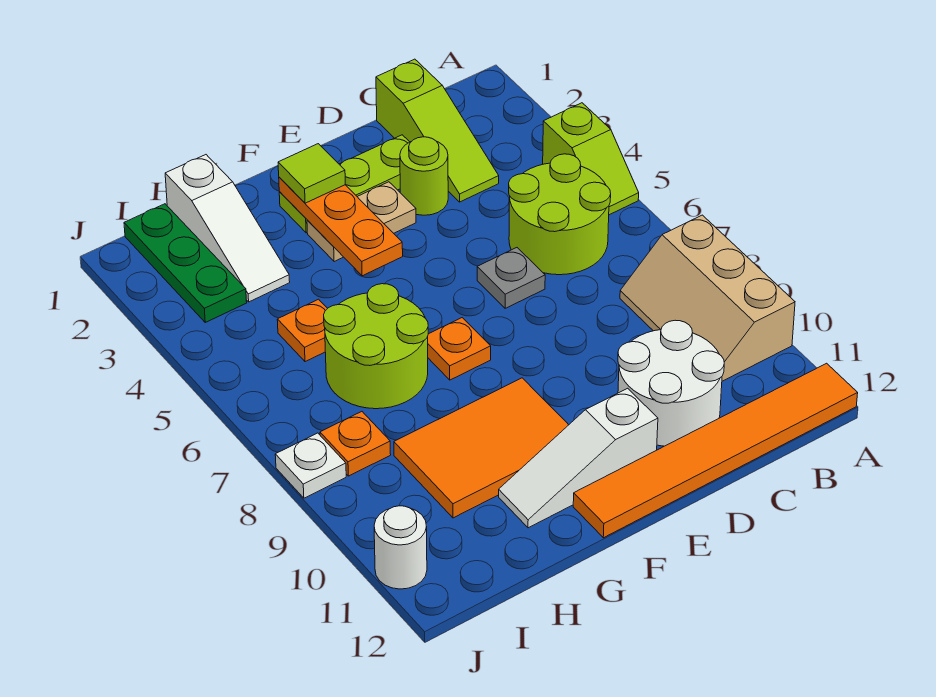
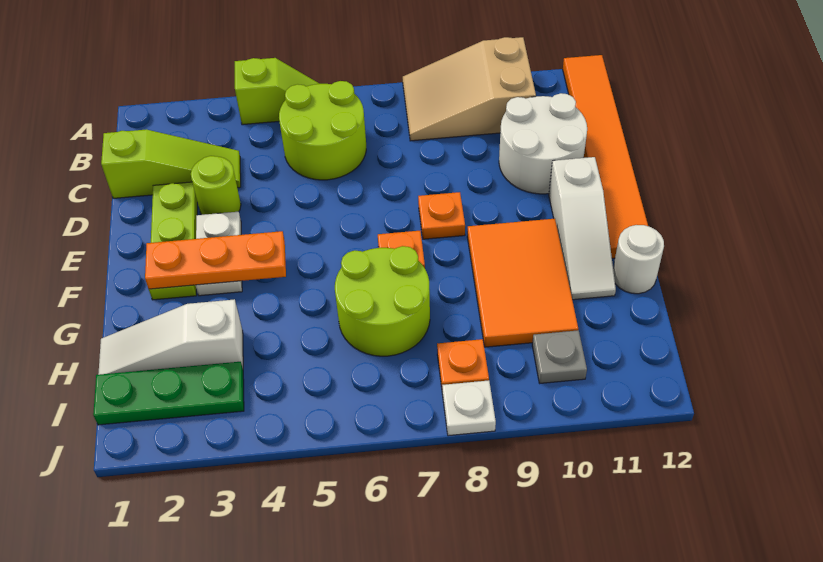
tan slope A8:B10 level 1 top A -> tan slope A8:B10 level 1 top 10
grey plate D6 level 1 -> grey plate I10 level 1
tan plate E3:F3 level 1 -> white plate E3:F3 level 1
lime tile F2 level 3 -> none
white slope H1:H3 level 1 top 1 -> white slope H1:H3 level 1 top 3
orange plate H5 level 1 -> orange plate E8 level 1
white round brick J11 level 1 -> white round brick G12 level 1

